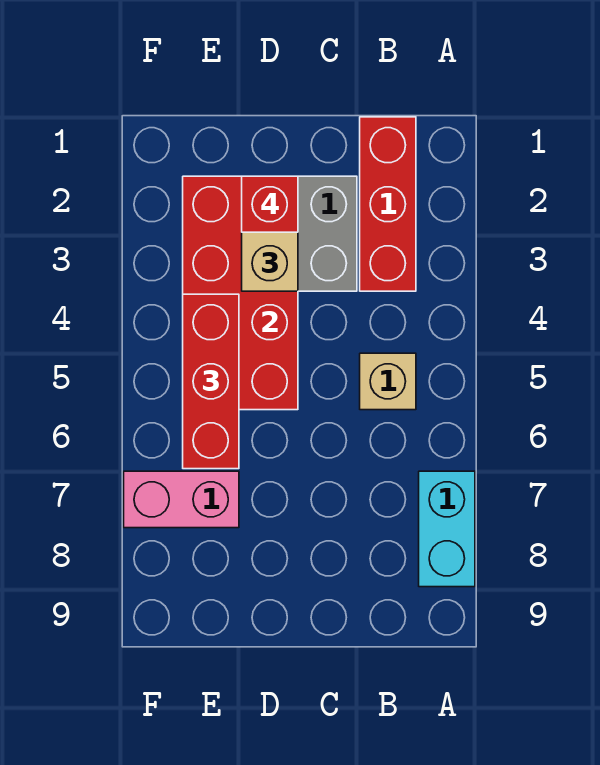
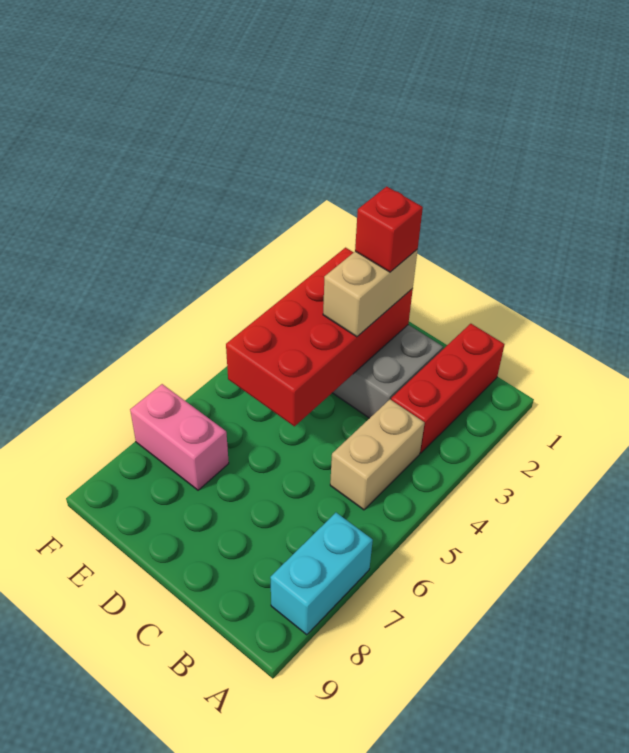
tan brick B5 level 1 -> tan brick B4:B5 level 1
red brick E4:E6 level 3 -> none

